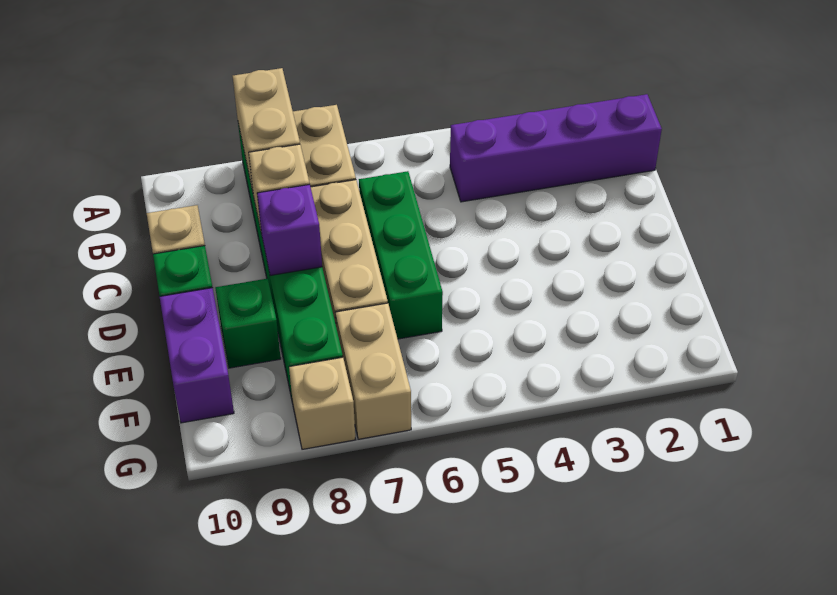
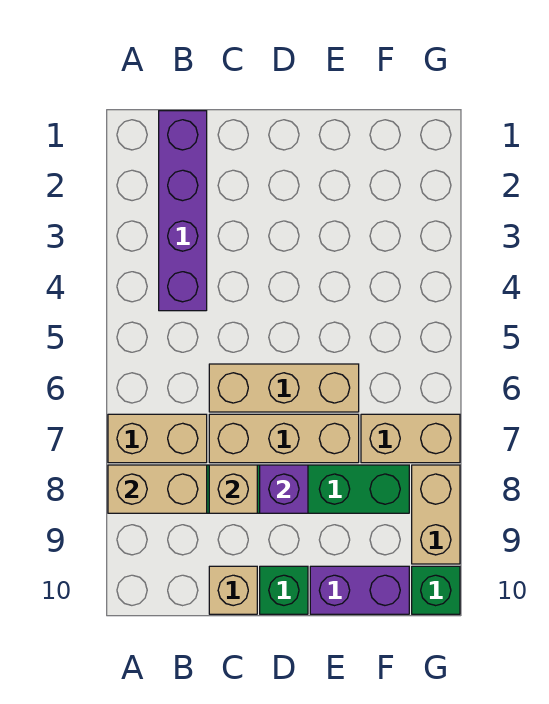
green brick C6:E6 level 1 -> tan brick C6:E6 level 1
green brick E9 level 1 -> green brick G10 level 1
tan brick G8 level 1 -> tan brick G8:G9 level 1

